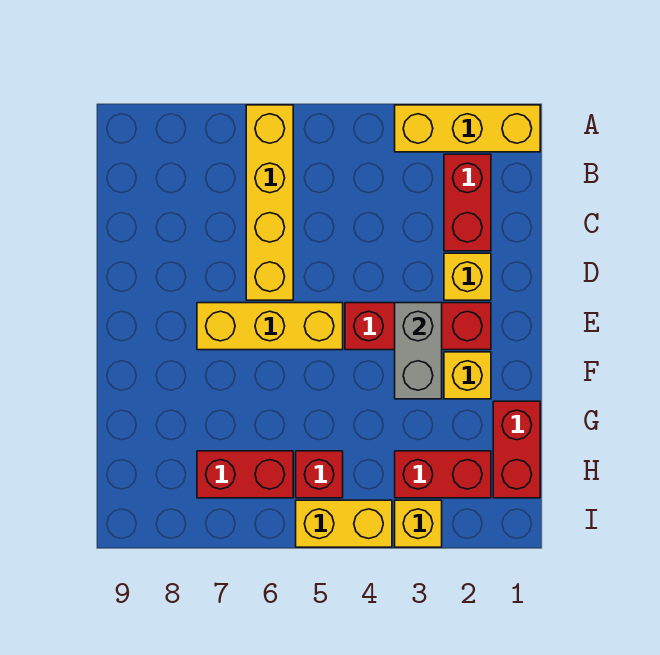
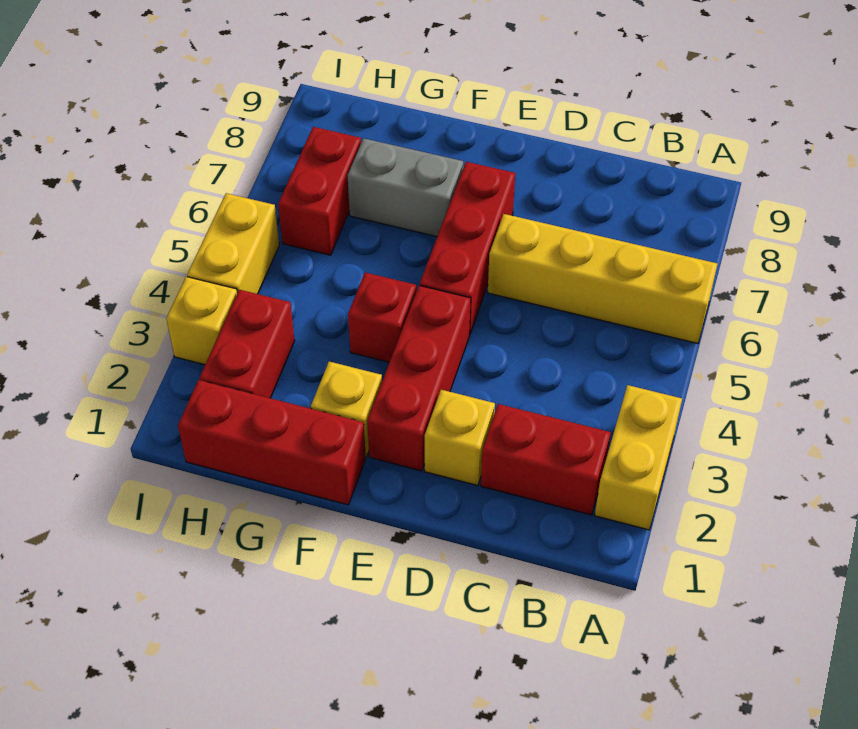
yellow brick A1:A3 level 1 -> yellow brick A2:A3 level 1
grey brick E3:F3 level 2 -> grey brick F7:G7 level 1
yellow brick E5:E7 level 1 -> red brick E5:E7 level 1
red brick G1:H1 level 1 -> red brick F1:H1 level 1
red brick H5 level 1 -> red brick F4 level 1

